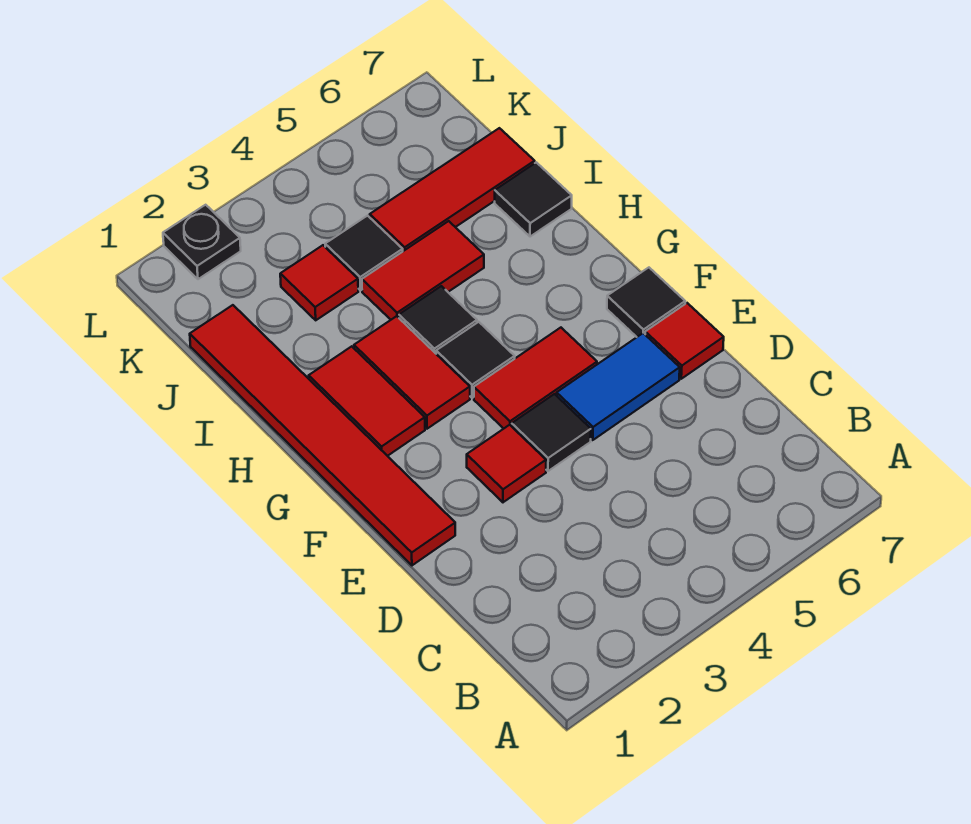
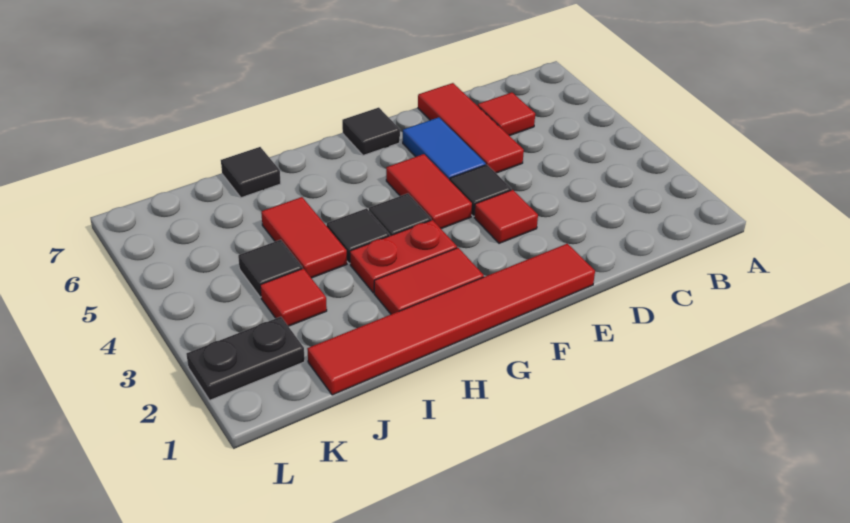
red tile E7 level 1 -> red tile C6 level 1
red tile G3:H3 level 1 -> red plate G3:H3 level 1
red tile J5:J7 level 1 -> red tile D5:D7 level 1
black plate L2 level 1 -> black plate K2:L2 level 1

